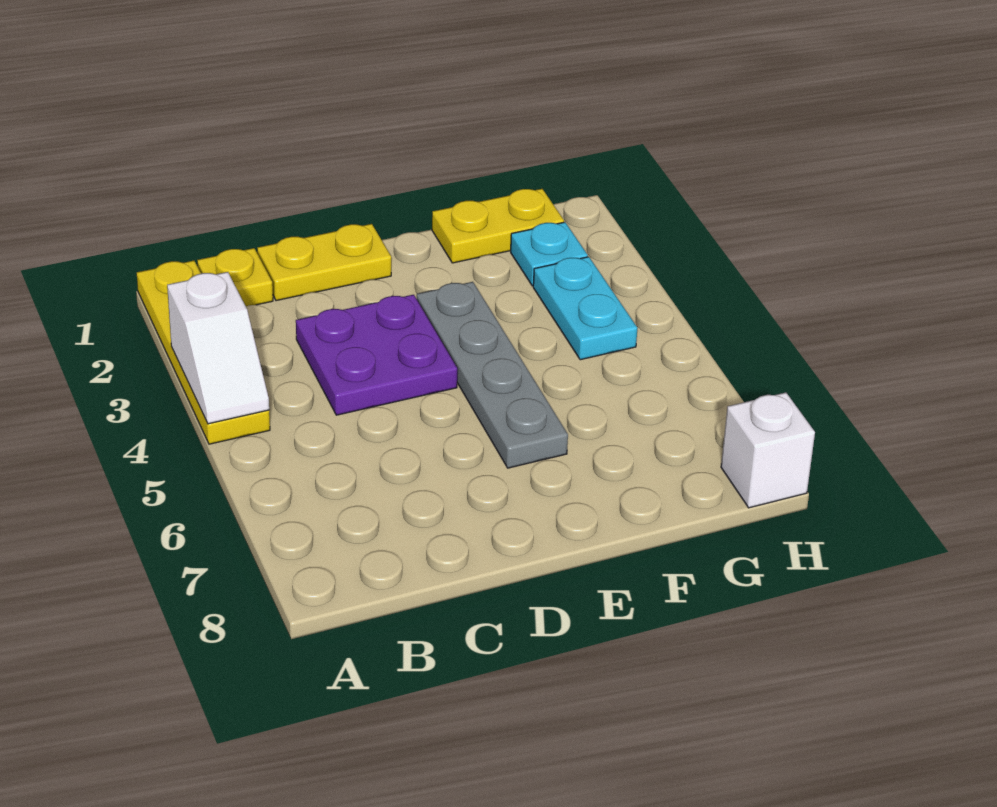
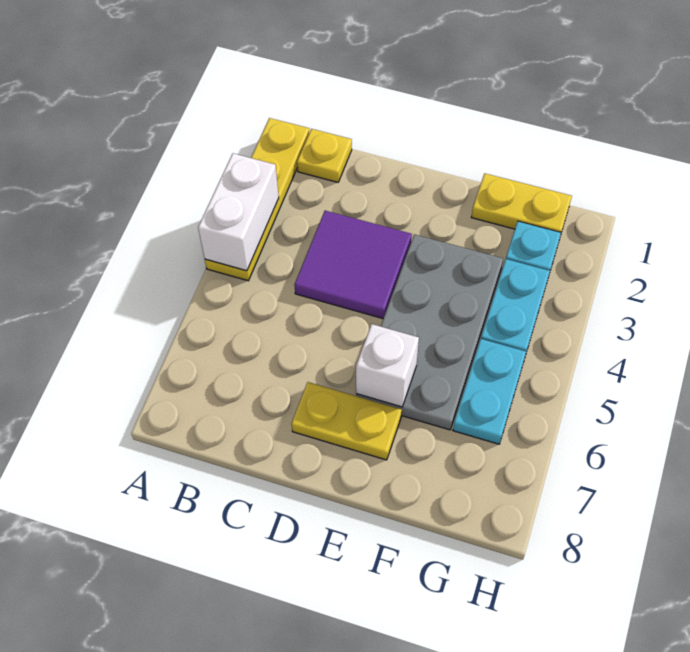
white slope A3:A4 level 2 top 3 -> white brick A3:A4 level 2
yellow plate C1:D1 level 1 -> yellow plate D7:E7 level 1
purple plate C3:D4 level 1 -> purple tile C3:D4 level 1
grey plate E3:E6 level 1 -> grey plate E3:F6 level 1
none -> cyan plate G5:G6 level 1
white brick H8 level 1 -> white brick E6 level 2

